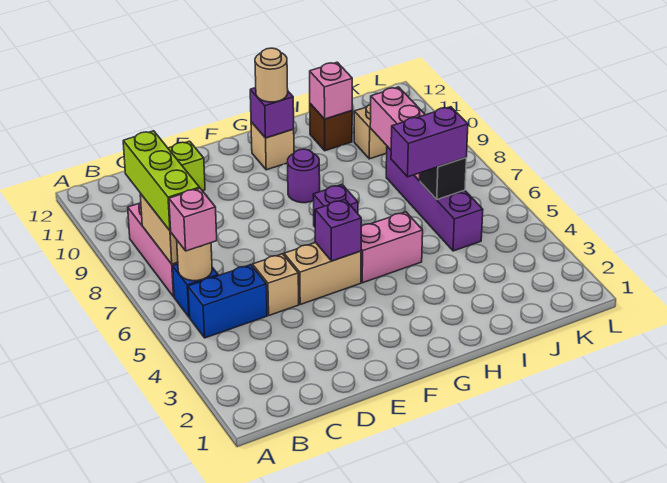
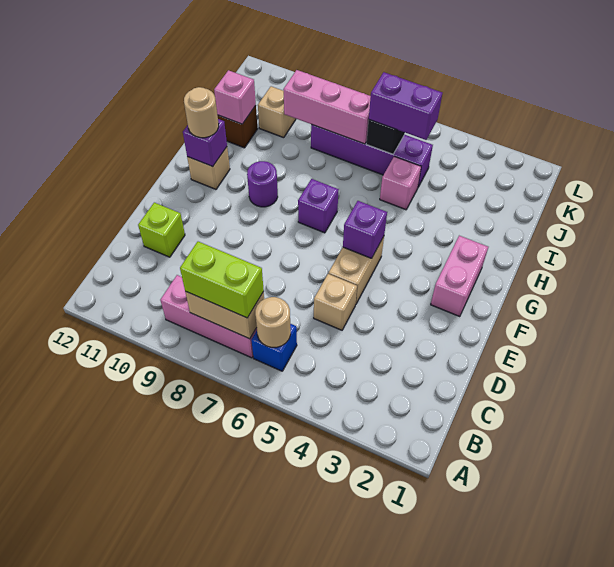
blue brick B5:C5 level 1 -> none
pink brick B6 level 3 -> pink brick I5 level 1
lime brick B7:B9 level 3 -> lime brick B7:B8 level 3
pink brick G5:H5 level 1 -> pink brick F2:G2 level 1
purple brick I6:J6 level 3 -> purple brick J5:J6 level 3

